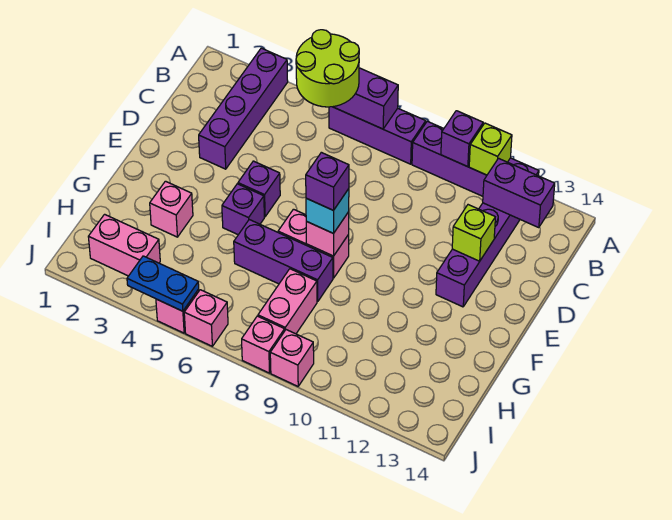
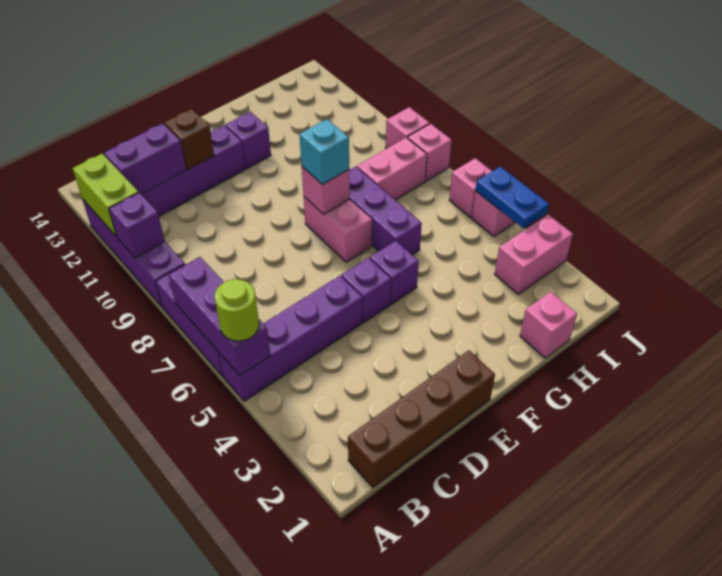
purple brick A3:D3 level 1 -> purple brick A5:D5 level 1
lime round brick A5:B6 level 3 -> lime round brick A5 level 3
lime brick A11 level 2 -> lime brick A11:A12 level 2
none -> brown brick B1:E1 level 1
purple brick B12:B13 level 2 -> purple brick B12:C12 level 2
lime brick D12 level 2 -> brown brick D12 level 2
purple brick F8 level 4 -> purple brick F12 level 1
pink brick G3 level 1 -> pink brick H1 level 1
pink brick I2:I3 level 1 -> pink brick I3:J3 level 1

